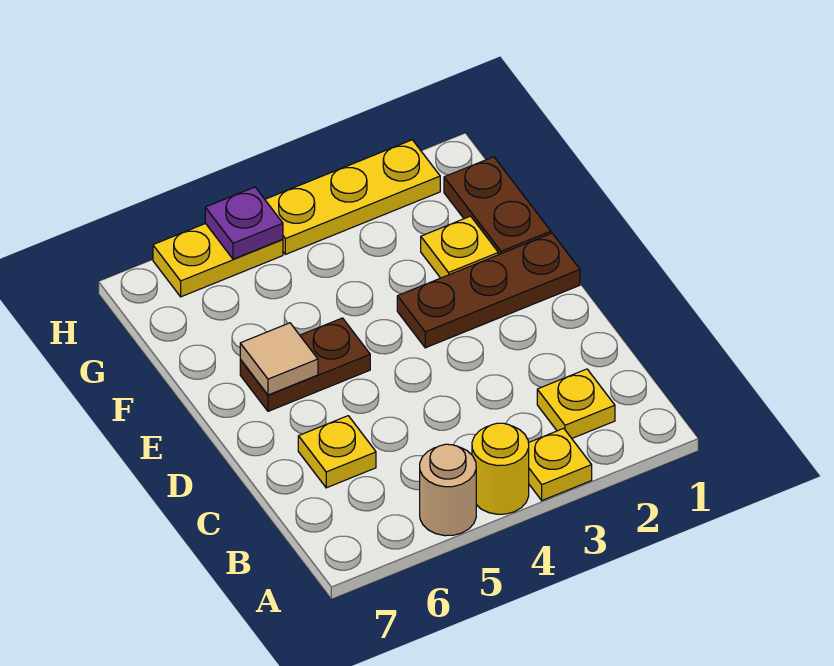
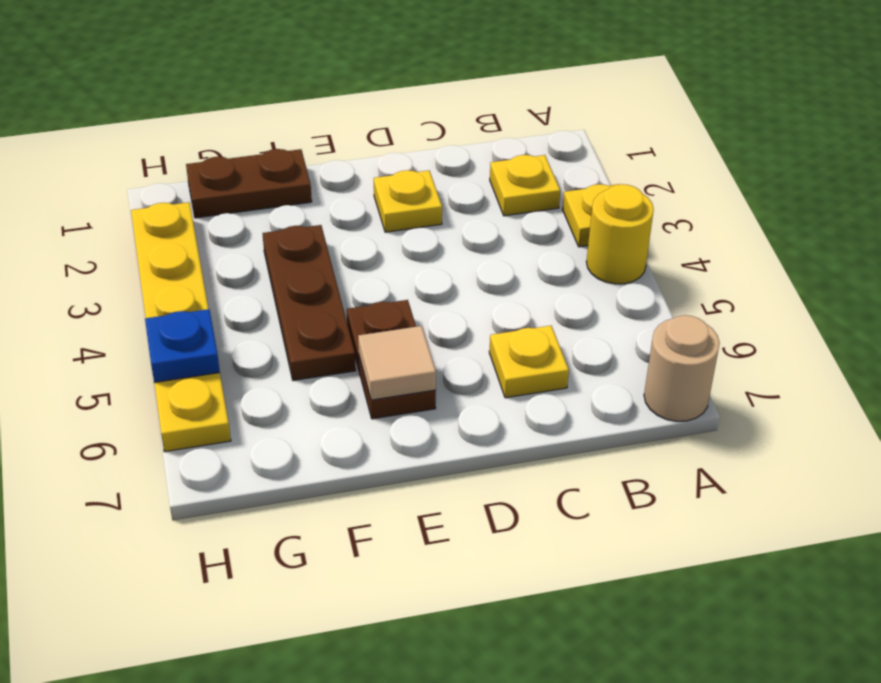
tan round brick A5 level 1 -> tan round brick A7 level 1
brown plate E1:E3 level 1 -> brown plate F3:F5 level 1
yellow plate F2 level 1 -> yellow plate D2 level 1
purple plate H5 level 2 -> blue plate H5 level 2

